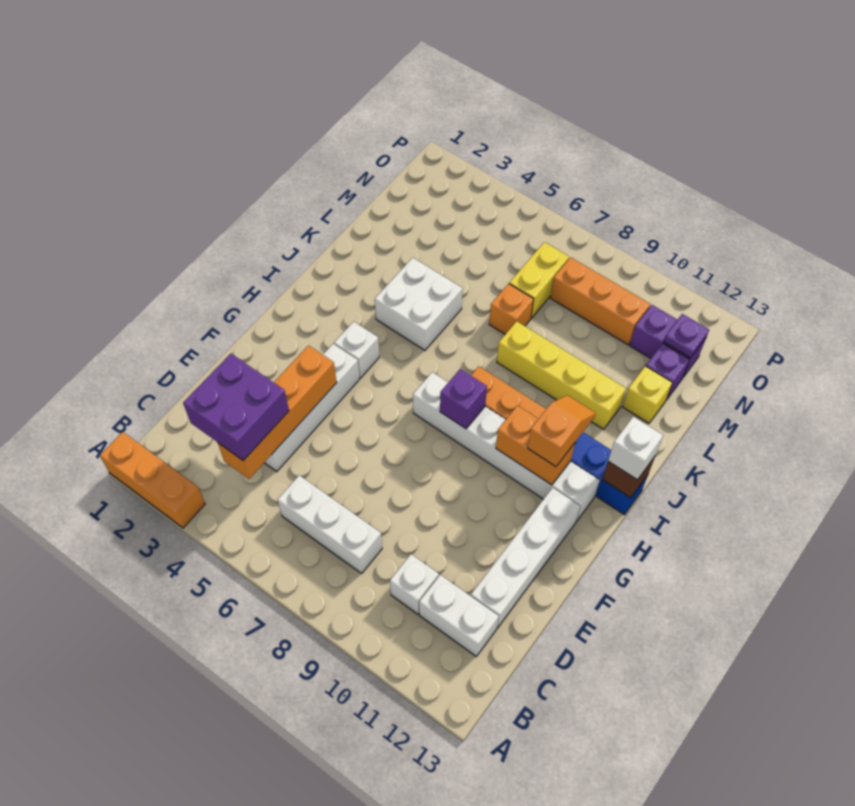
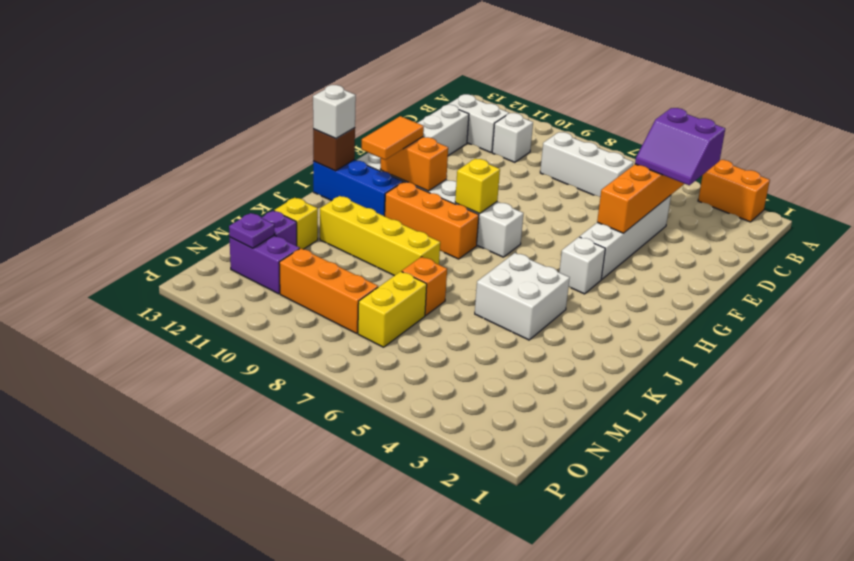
orange brick A1:A3 level 1 -> orange brick A2:A3 level 1
purple brick C3:D4 level 3 -> purple slope C3:D4 level 3 top C
purple brick H8 level 2 -> yellow brick H8 level 2
orange slope H11:I11 level 3 top H -> orange tile H11:I11 level 3

